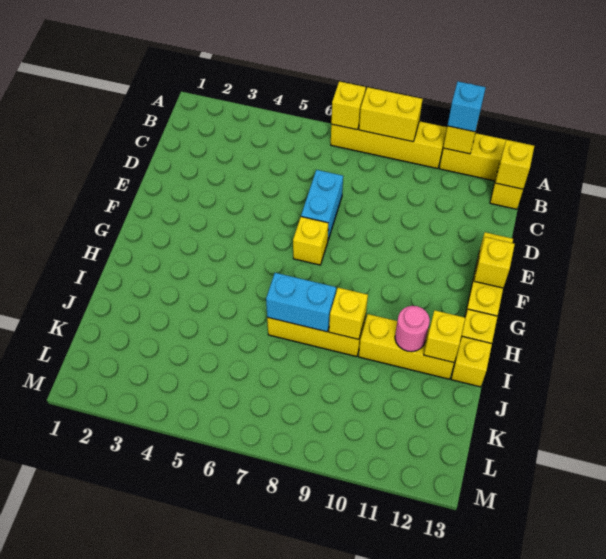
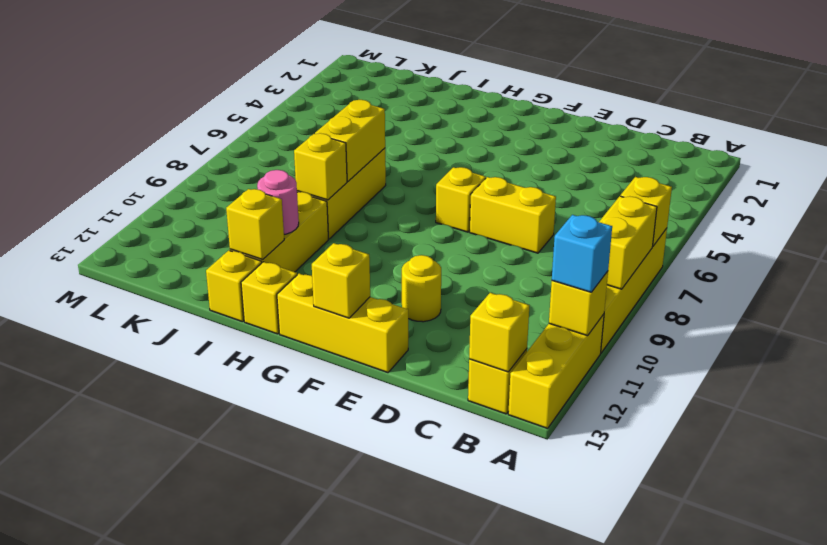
cyan brick D7:E7 level 1 -> yellow brick D7:E7 level 1
none -> yellow round brick E11 level 1
cyan brick I7:I8 level 2 -> yellow brick I7:I8 level 2

